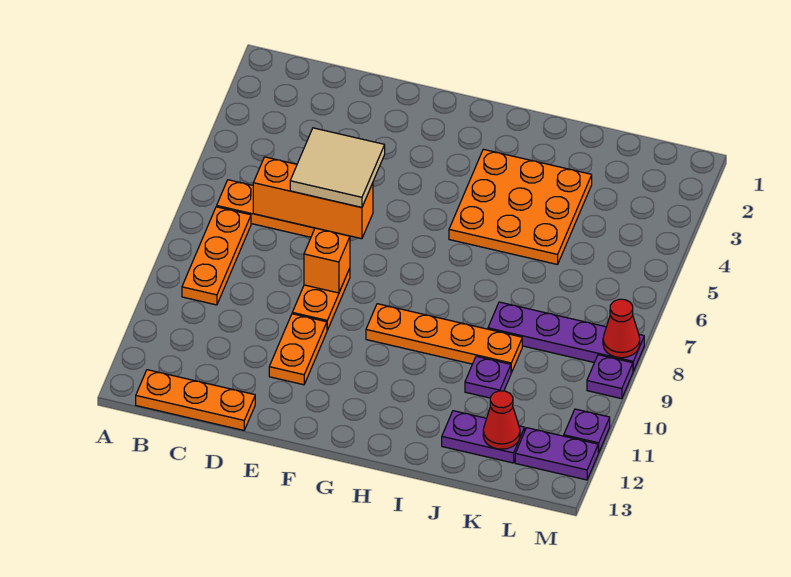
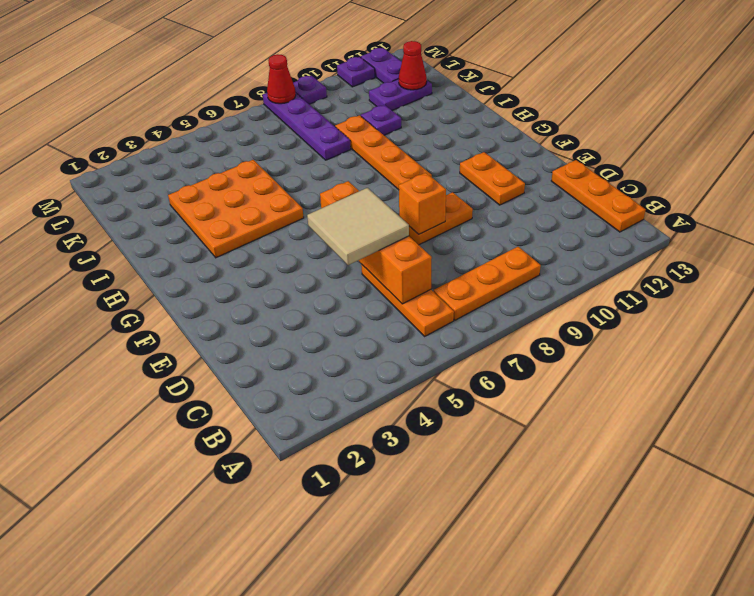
orange brick C6:E6 level 2 -> orange brick C6:F6 level 2
orange plate E10:E11 level 1 -> orange plate E11:F11 level 1
purple plate J12:K12 level 1 -> purple plate K11:K12 level 1

